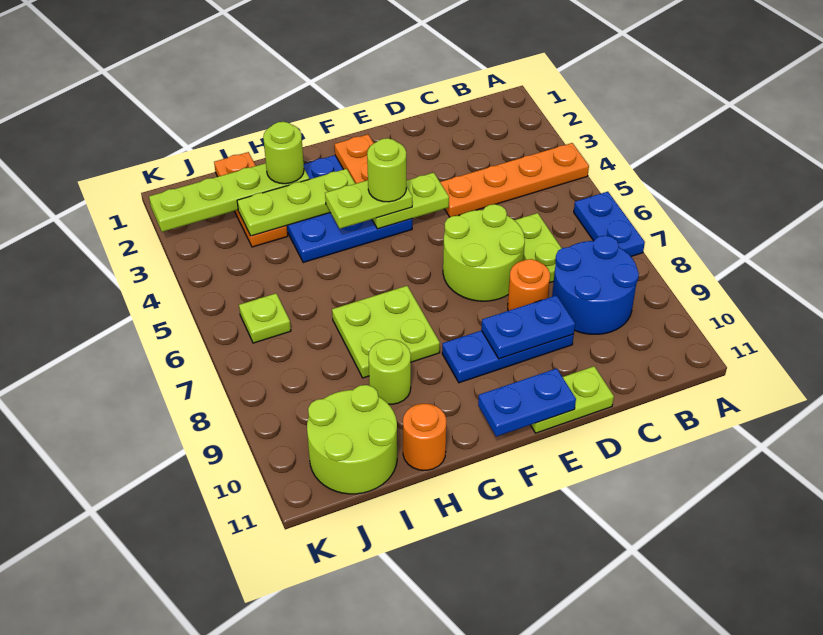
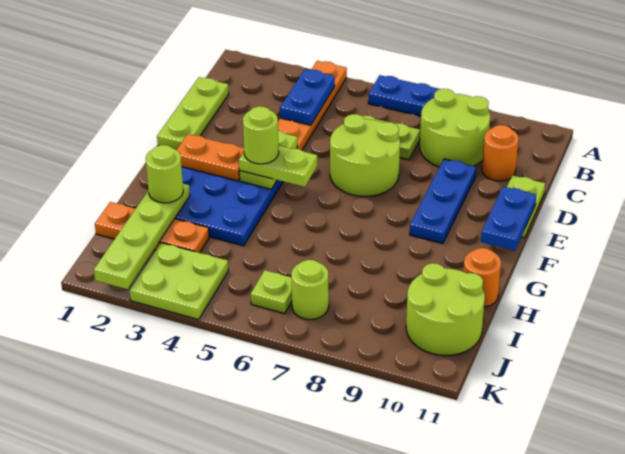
blue round brick B8:C9 level 1 -> lime round brick B8:C9 level 1
orange round brick D8 level 1 -> orange round brick C10 level 1
blue plate D9:E9 level 2 -> blue plate B4:C4 level 2
lime plate F4:G4 level 3 -> lime plate F4:F5 level 3
lime plate G3:I3 level 2 -> lime plate C1:E1 level 1
lime plate G7:H8 level 1 -> lime plate J3:K4 level 1
lime round brick H9 level 1 -> lime round brick J7 level 1

